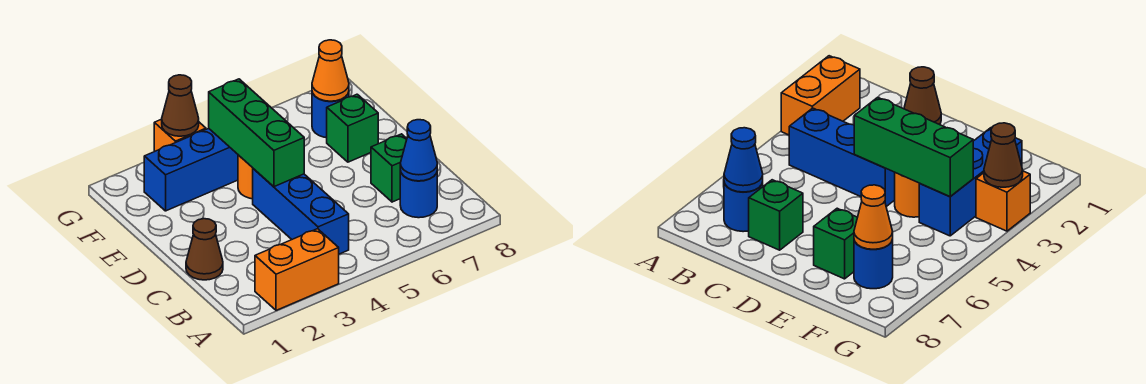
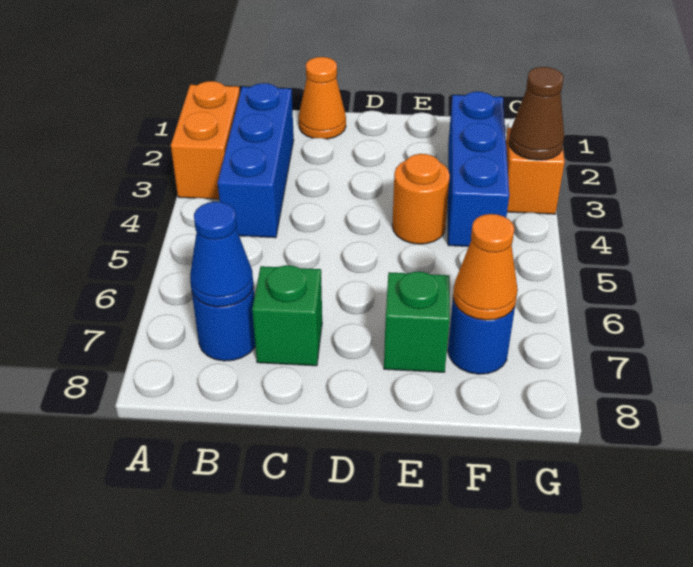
blue brick B4:D4 level 1 -> blue brick B2:B4 level 1
brown cone C1 level 1 -> orange cone C1 level 1
green brick D4:F4 level 2 -> none

